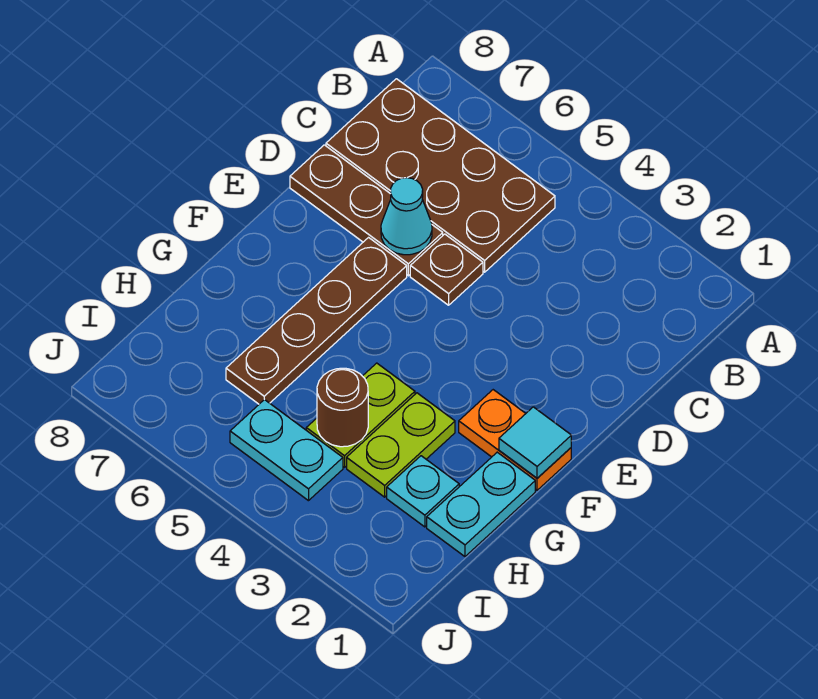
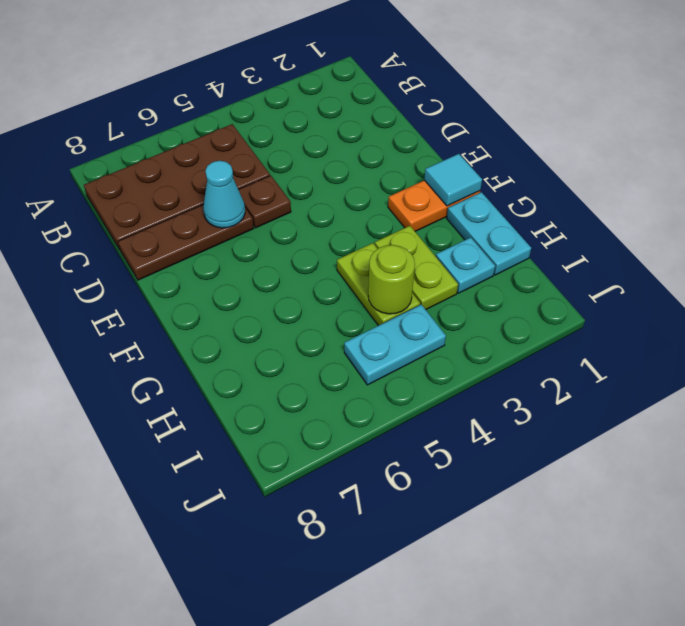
brown plate E6:H6 level 1 -> none
brown round brick H4 level 2 -> lime round brick H4 level 2

